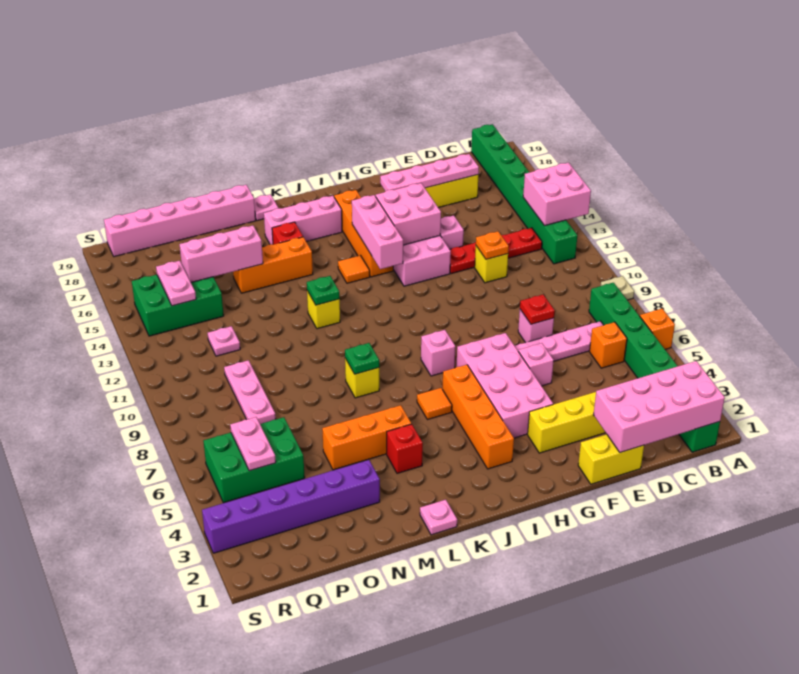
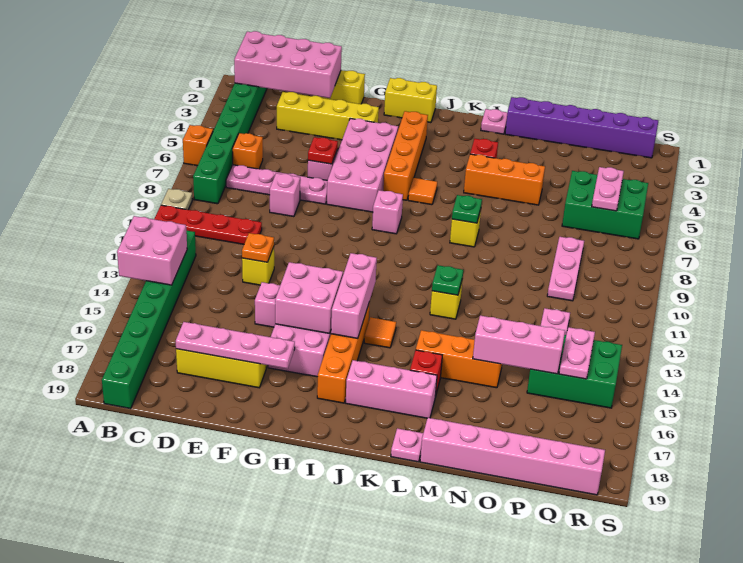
red plate C13:F13 level 1 -> red plate A10:D10 level 1
red plate E8 level 2 -> red plate F6 level 2
none -> yellow brick H1:I1 level 1
purple brick N3:S3 level 1 -> purple brick M1:R1 level 1

